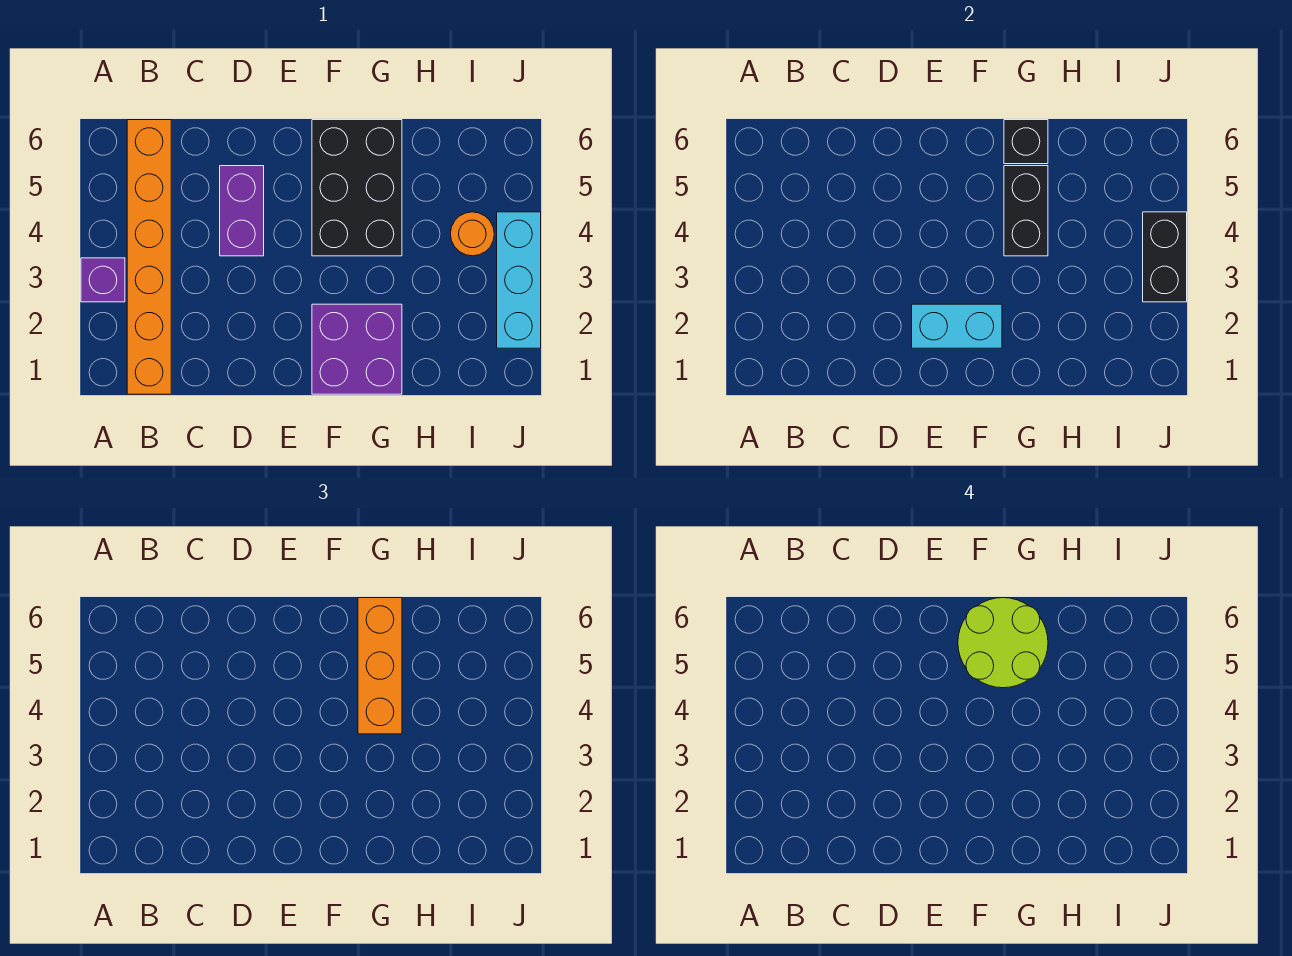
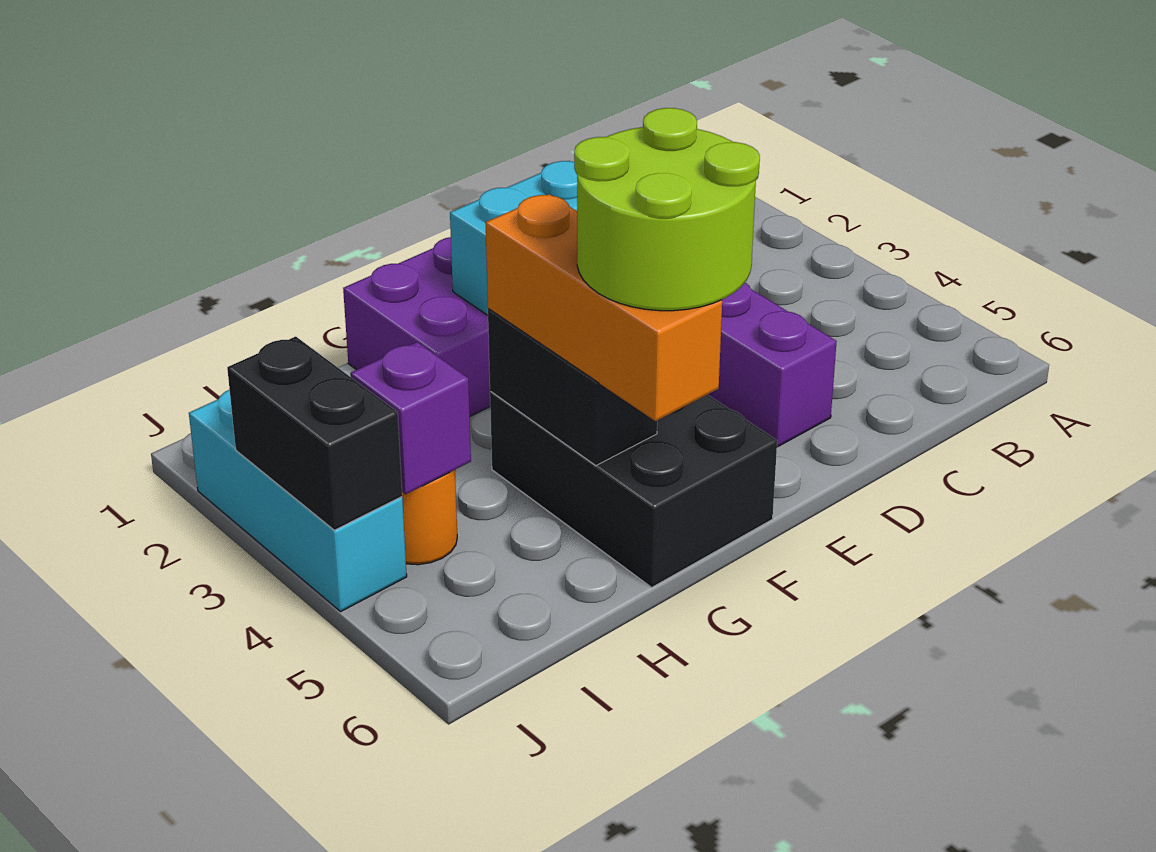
purple brick A3 level 1 -> purple brick I4 level 2
orange brick B1:B6 level 1 -> none
black brick G6 level 2 -> none

